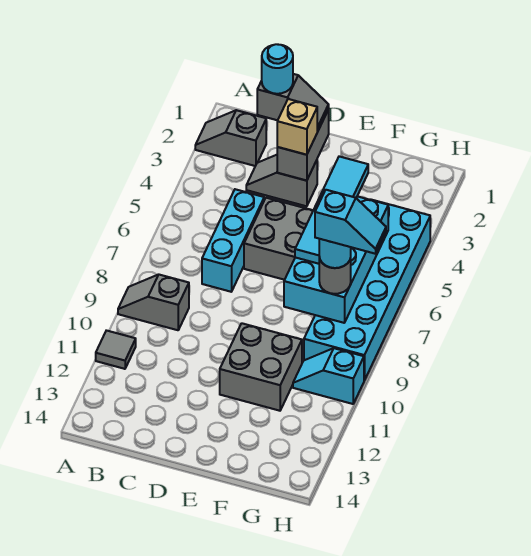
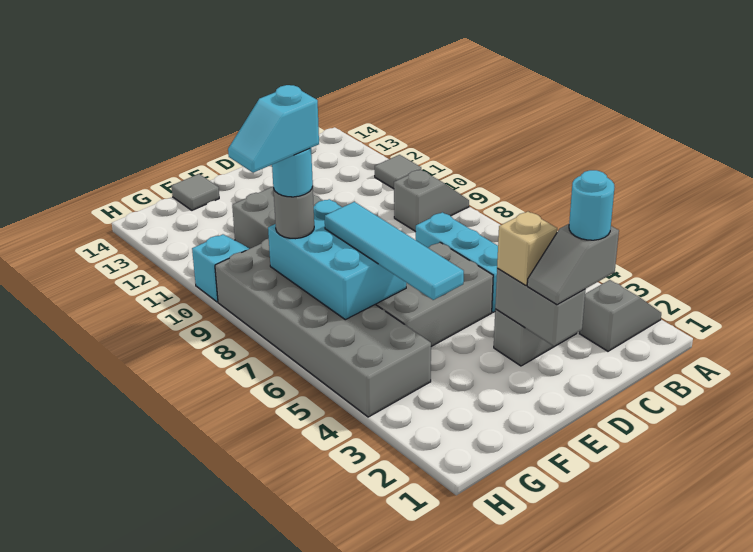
cyan brick F5:G8 level 2 -> cyan brick F6:G8 level 2
none -> grey tile F14 level 1
cyan brick G4:H9 level 1 -> grey brick G4:H9 level 1

